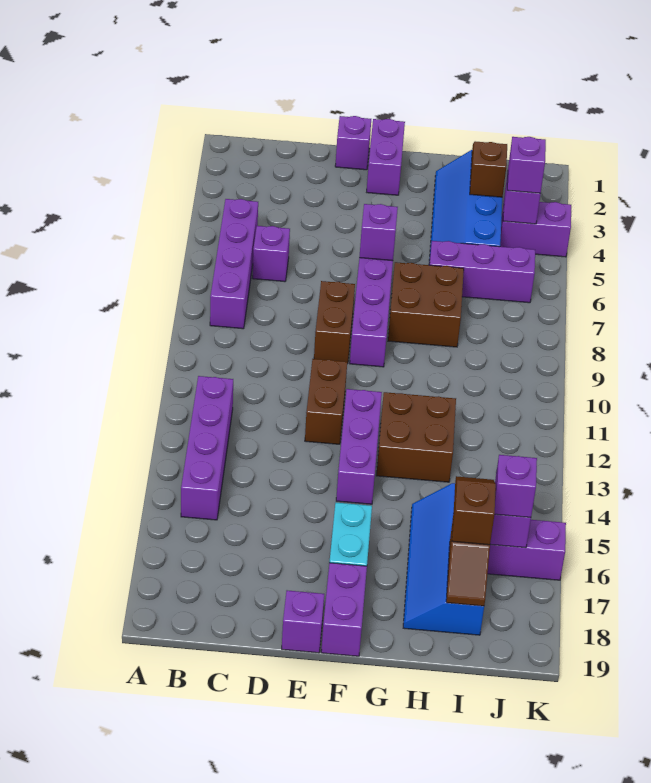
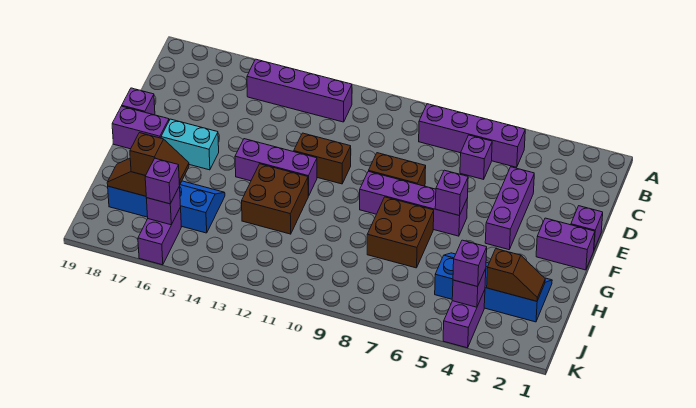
purple brick H6:J6 level 1 -> purple brick D4:F4 level 1

